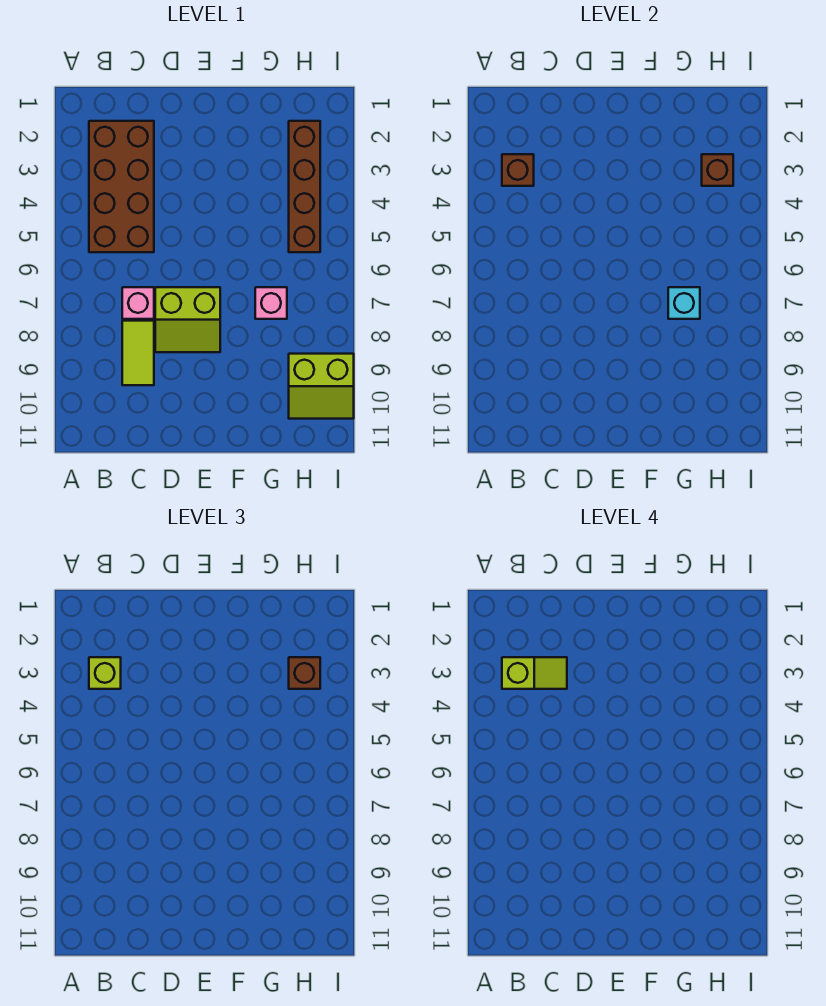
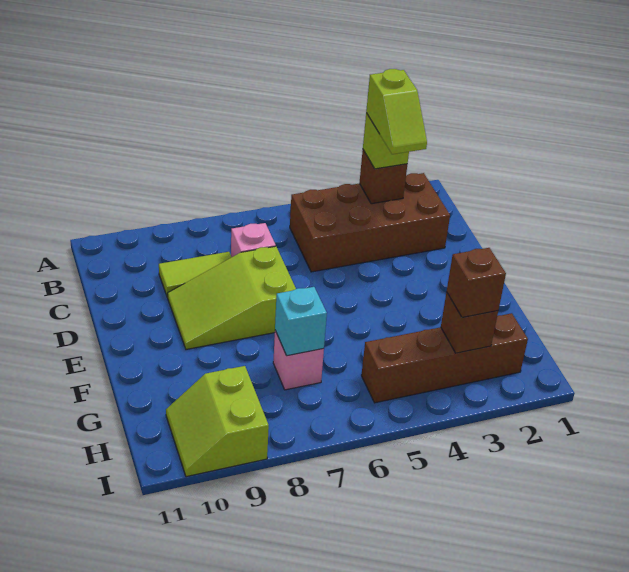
lime slope D7:E8 level 1 top 7 -> lime slope D7:E9 level 1 top 7

